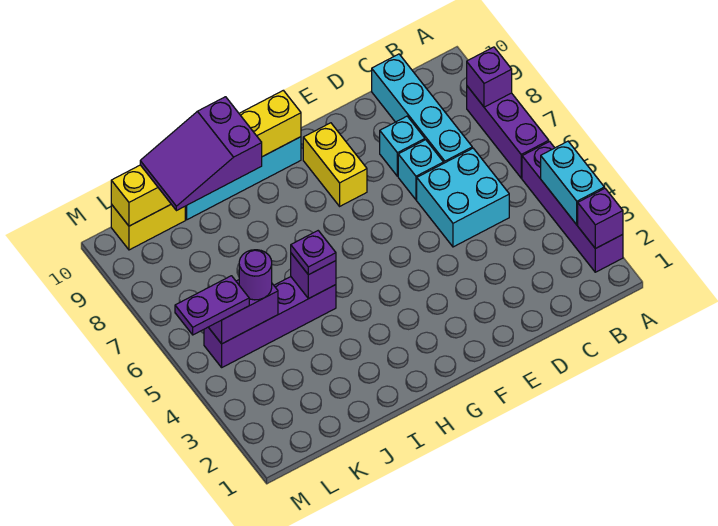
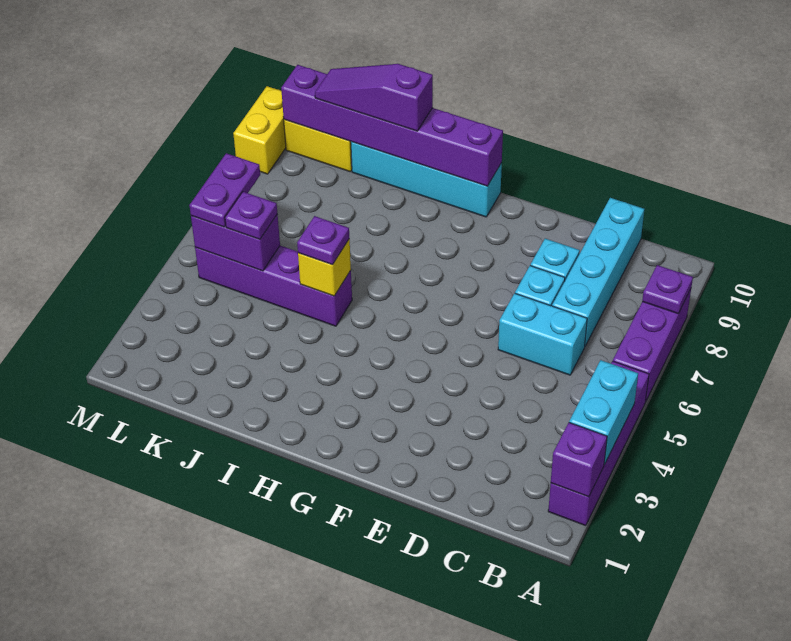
purple brick A8 level 2 -> purple plate A8 level 2
cyan brick C5:D6 level 1 -> cyan brick C6:D6 level 1
yellow brick F8:F9 level 1 -> yellow brick M9:M10 level 1
yellow brick G10:L10 level 2 -> purple brick G10:L10 level 2
purple brick I5 level 2 -> yellow brick I5 level 2
purple slope I9:K10 level 3 top I -> purple slope I10:K10 level 3 top I
purple round brick K5 level 3 -> purple plate K5 level 3
purple plate L5:M5 level 3 -> purple plate L5:L6 level 3

